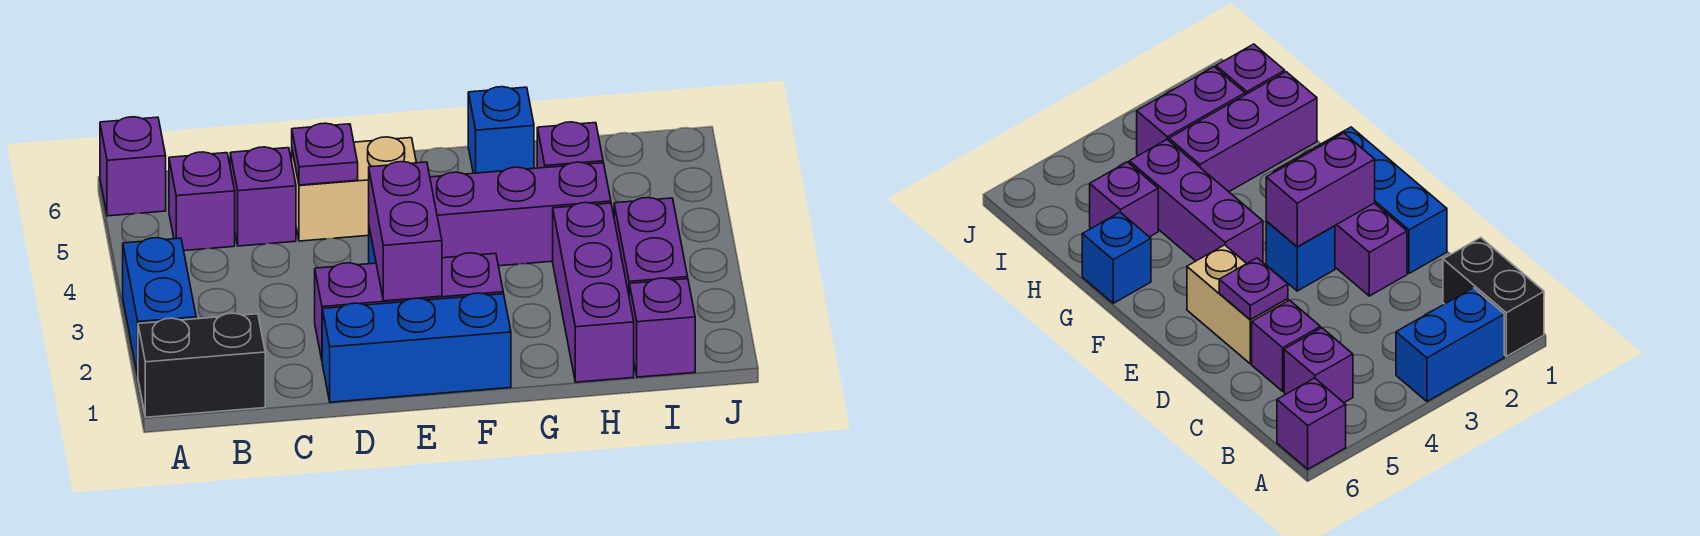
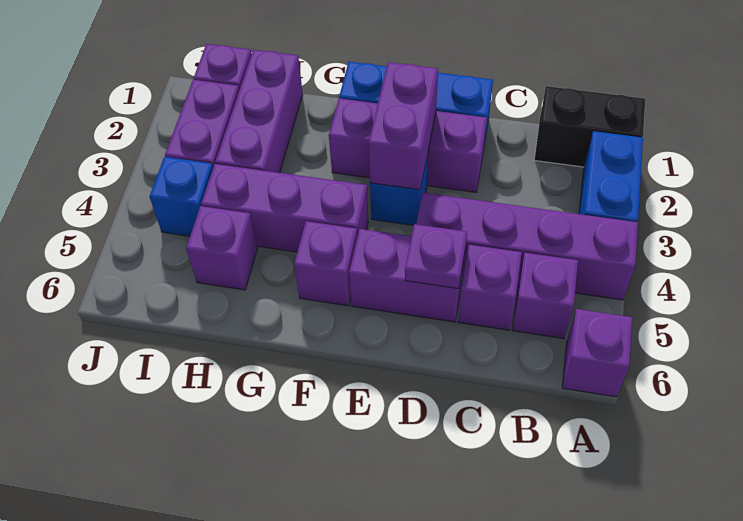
none -> purple brick A4:D4 level 1
tan brick D5:E5 level 1 -> purple brick D5:E5 level 1
none -> purple brick F5 level 1
blue brick G6 level 1 -> blue brick I4 level 1

